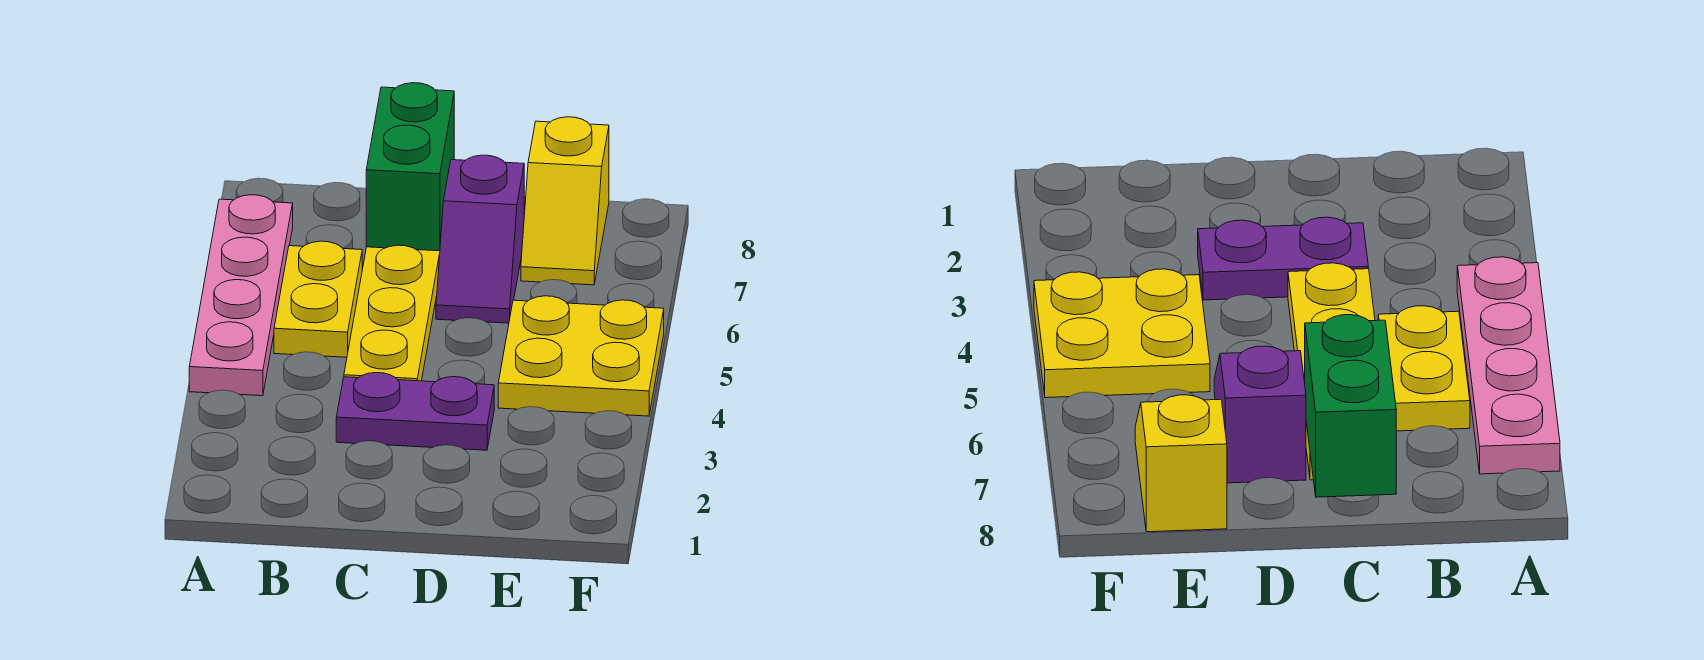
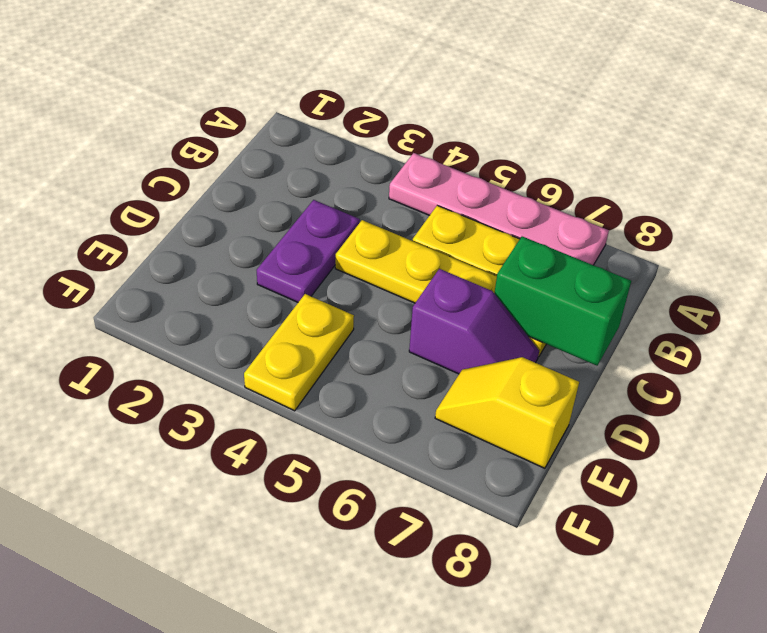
purple slope D6:D7 level 1 top 7 -> purple slope D6:D7 level 1 top 6
yellow plate E4:F5 level 1 -> yellow plate E4:F4 level 1

